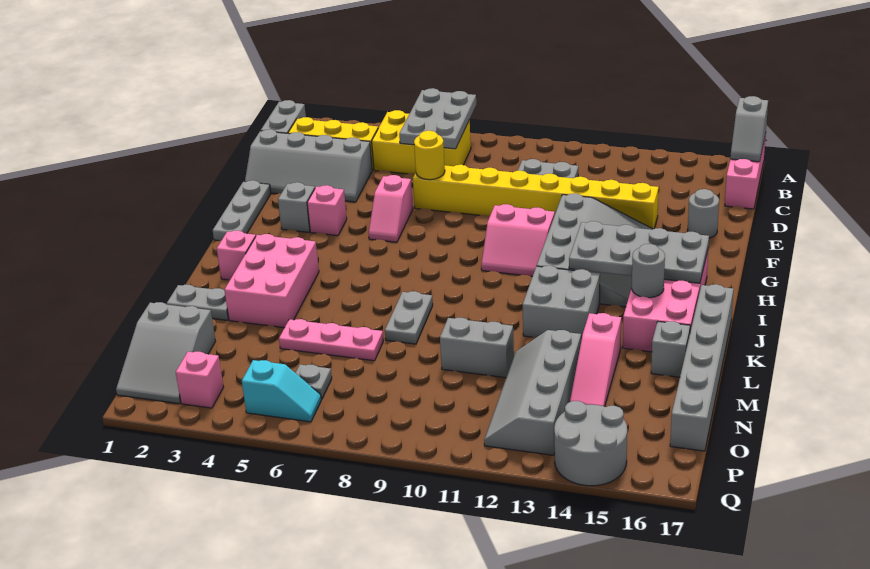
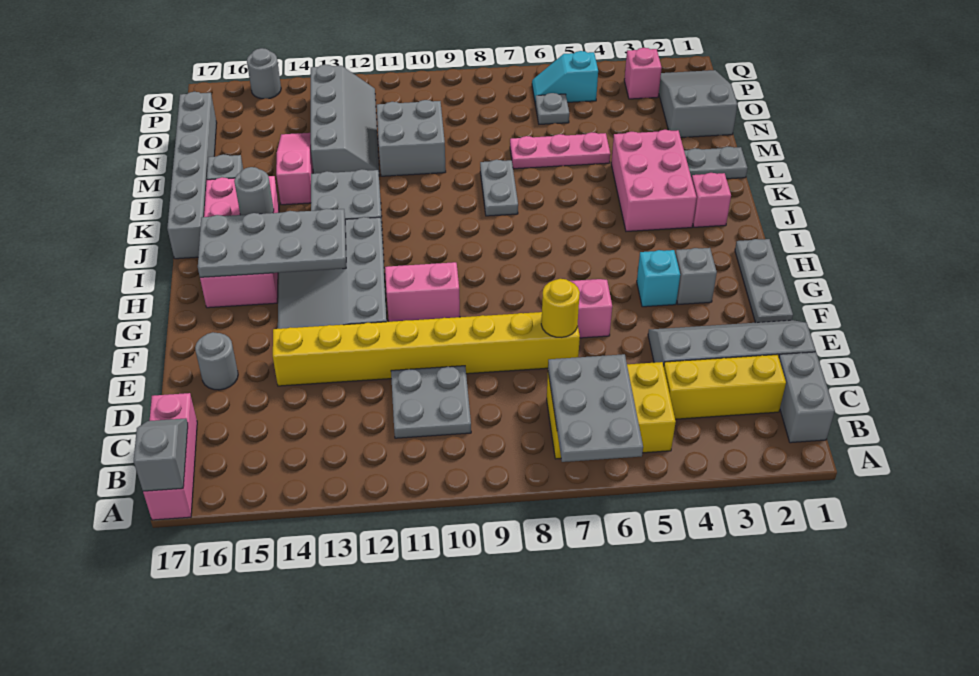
pink brick G4 level 1 -> cyan brick G4 level 1
grey brick M10:M11 level 1 -> grey brick M10:N11 level 1
grey round brick P14:Q15 level 1 -> grey round brick Q15 level 1

